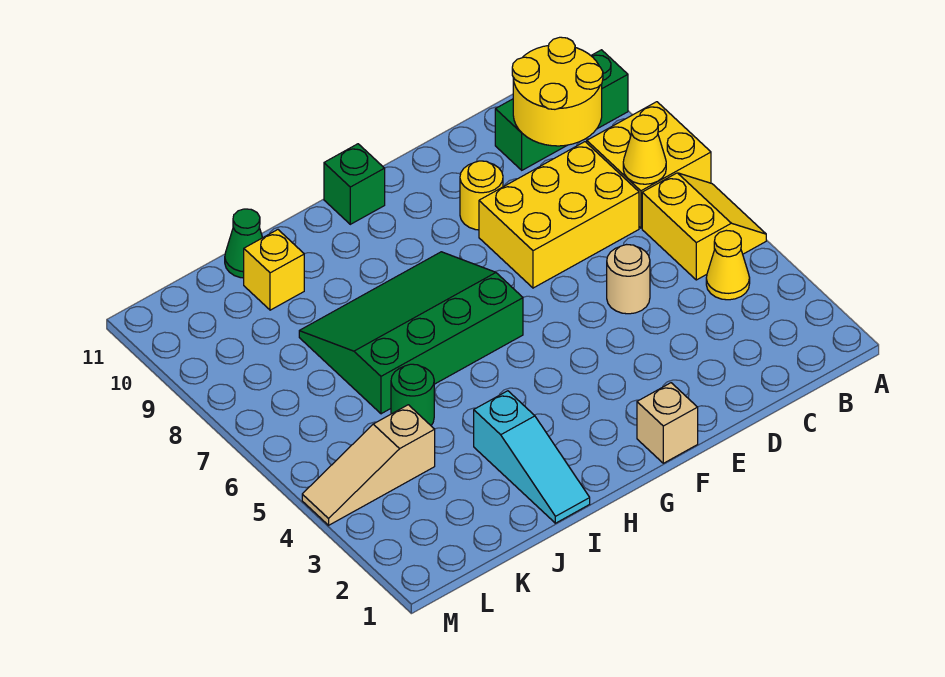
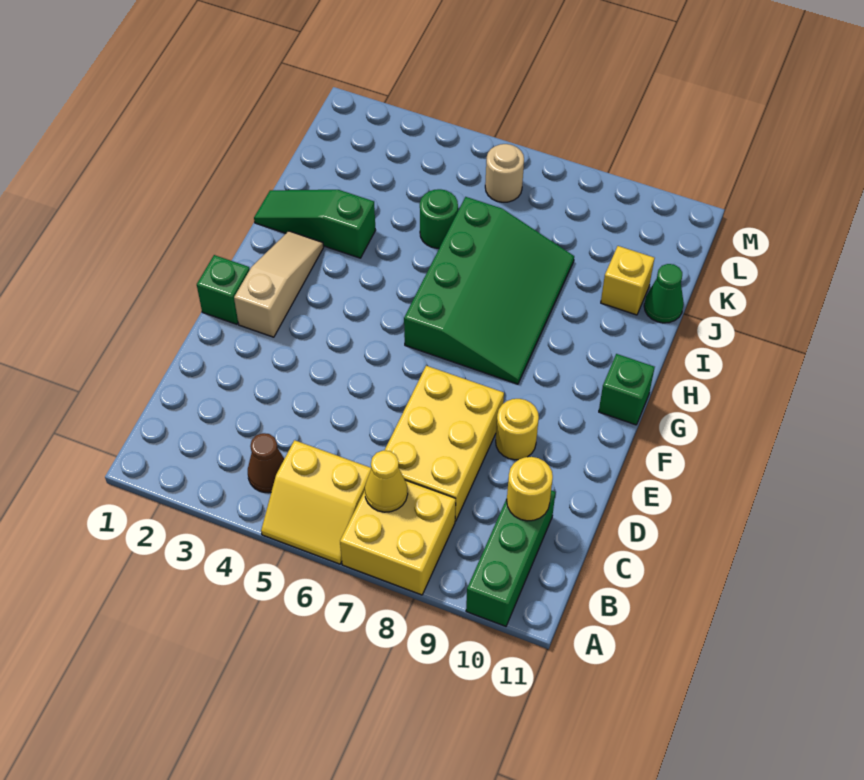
yellow cone B4 level 1 -> brown cone B4 level 1
yellow round brick B9:C10 level 2 -> yellow round brick C10 level 2
tan round brick D5 level 1 -> tan round brick L6 level 1
tan brick F1 level 1 -> green brick F1 level 1
cyan slope I1:I3 level 1 top 3 -> green slope I1:I3 level 1 top 3
tan slope K4:M4 level 1 top K -> tan slope F2:H2 level 1 top F

